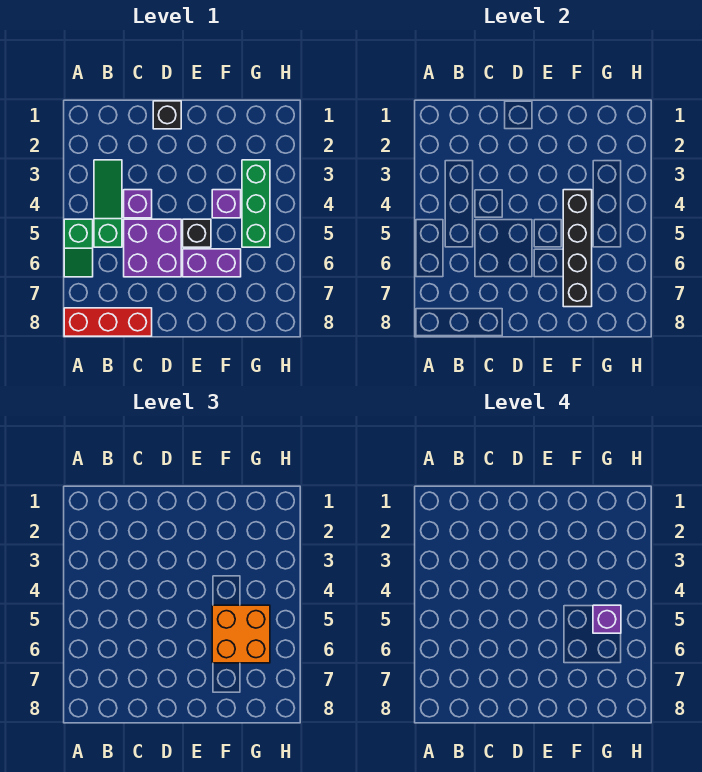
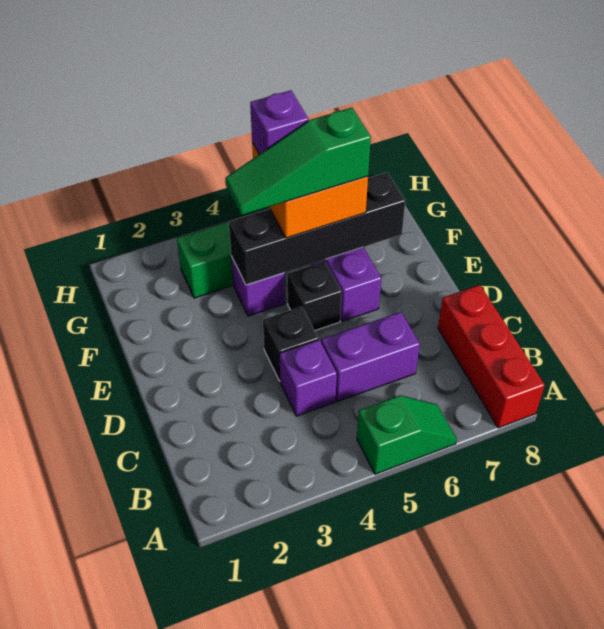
green slope B3:B5 level 1 top 5 -> green slope F4:F6 level 4 top 6
purple brick C5:D6 level 1 -> purple brick C5:C6 level 1
black brick D1 level 1 -> black brick D4 level 1

